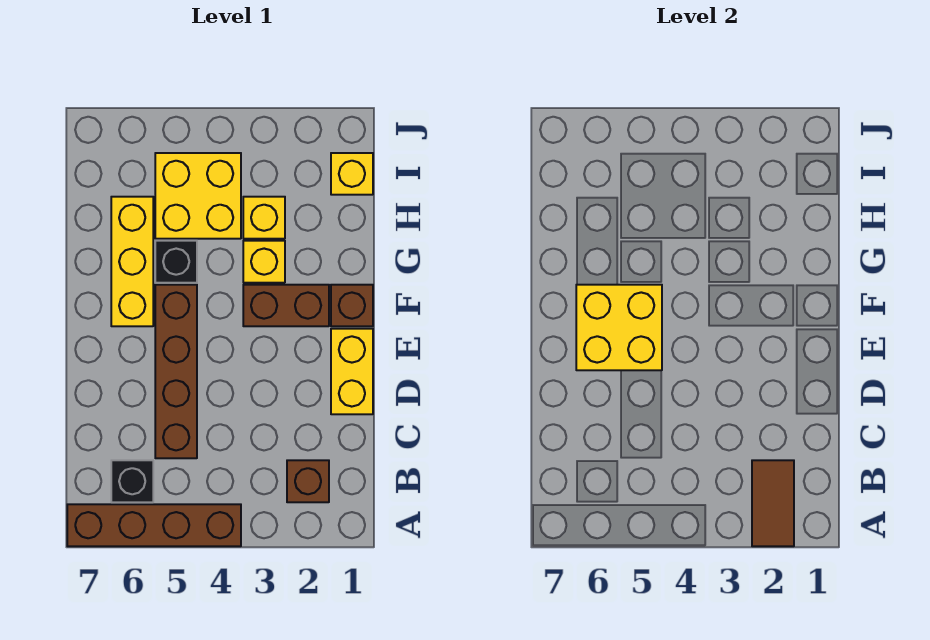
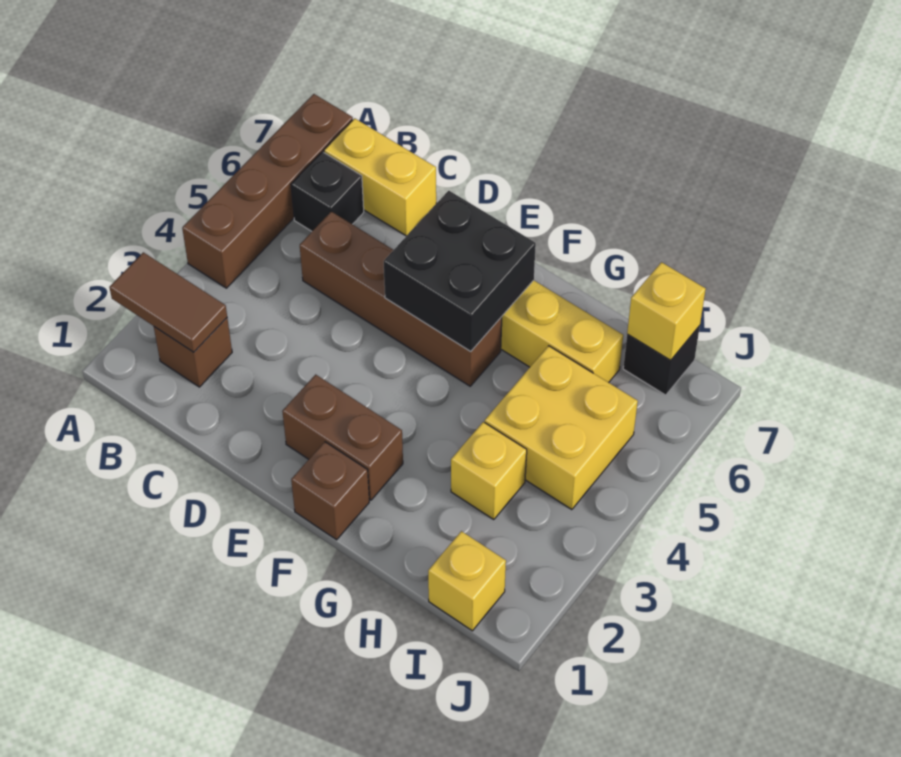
yellow brick D1:E1 level 1 -> yellow brick B7:C7 level 1
yellow brick E5:F6 level 2 -> black brick E5:F6 level 2
brown brick F2:F3 level 1 -> brown brick E2:F2 level 1
yellow brick G3 level 1 -> yellow brick I7 level 2
black brick G5 level 1 -> black brick I7 level 1

